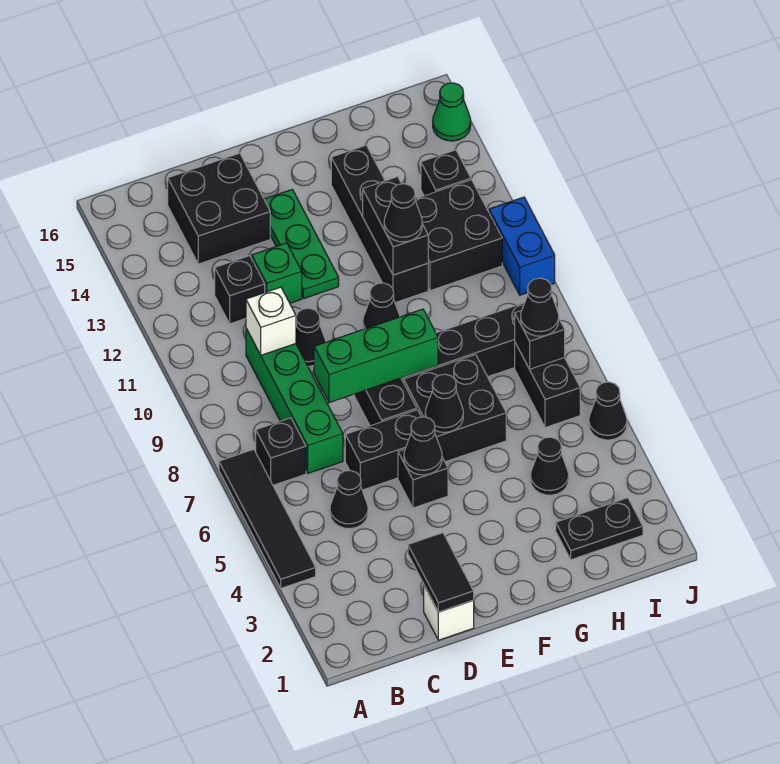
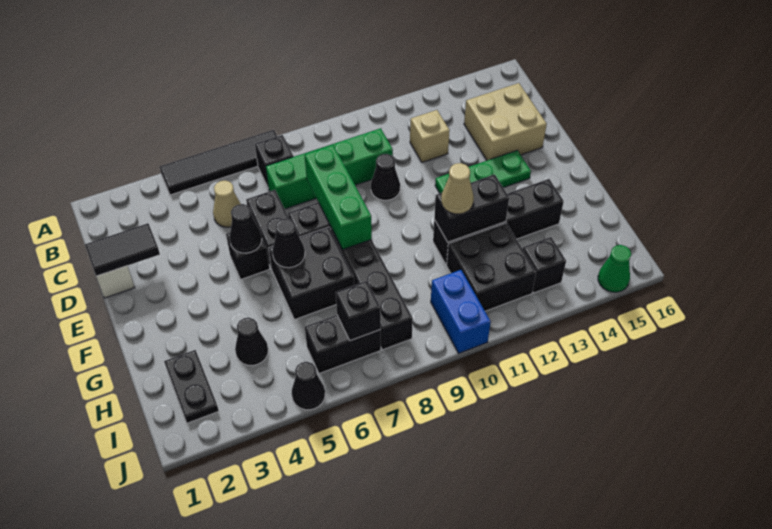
black cone C5 level 1 -> tan cone C5 level 1
white brick C10 level 2 -> none
black brick C12 level 1 -> tan brick C12 level 1
black brick C14:D15 level 1 -> tan brick C14:D15 level 1
green brick D12 level 1 -> none
black cone F10 level 1 -> none
black cone G11 level 3 -> tan cone G11 level 3
black cone I7 level 3 -> none
blue brick J10:J11 level 1 -> blue brick I10:J10 level 1

